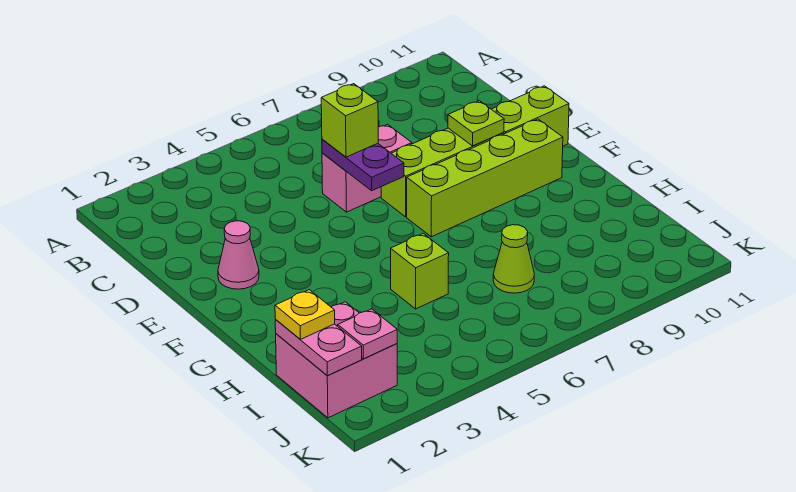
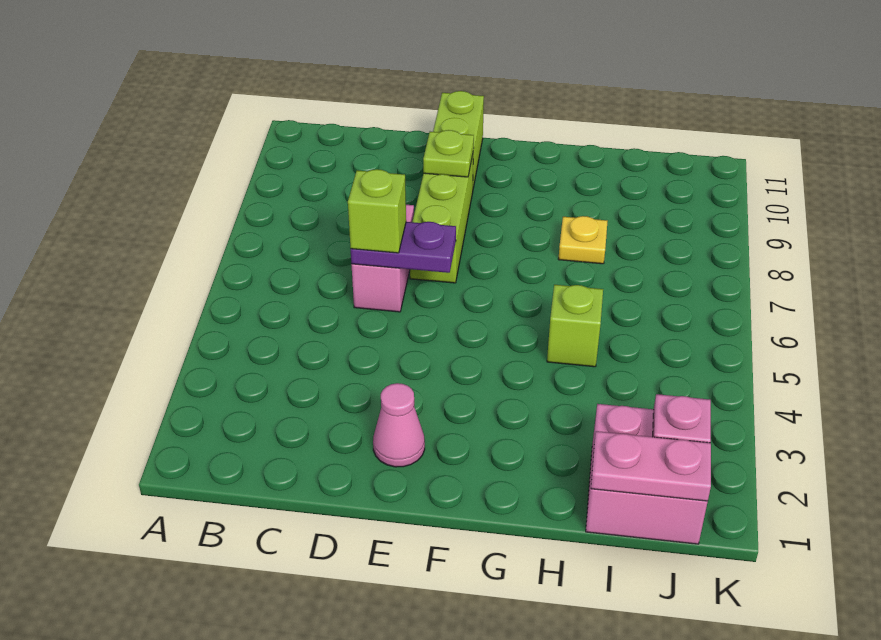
lime brick F7:F10 level 1 -> none
yellow plate I1 level 3 -> yellow plate H8 level 1
lime cone I7 level 1 -> none

